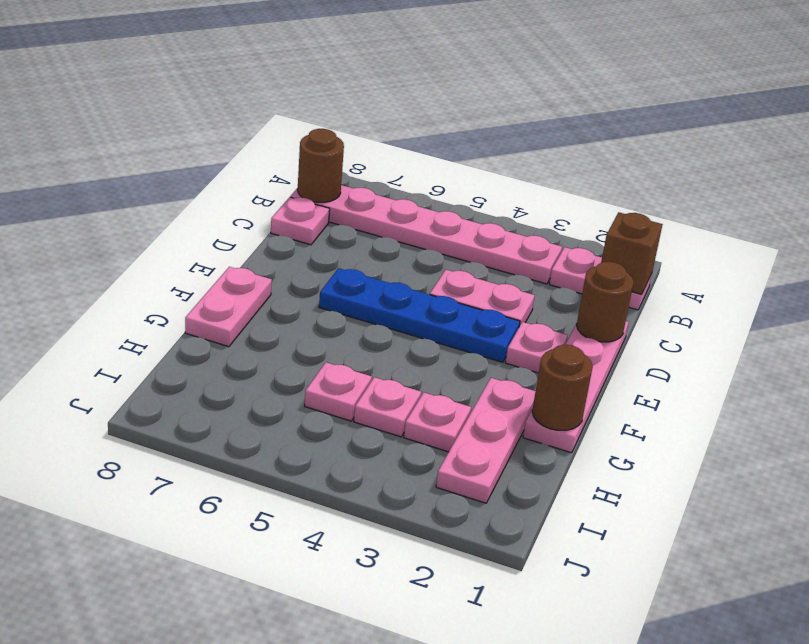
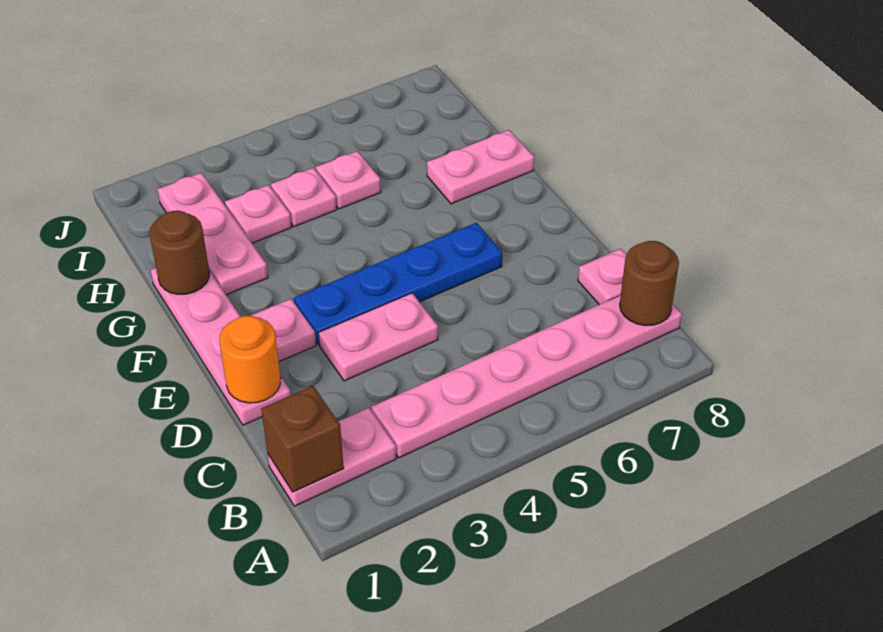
brown round brick D1 level 2 -> orange round brick D1 level 2
pink plate F8:G8 level 1 -> pink plate G7:G8 level 1

